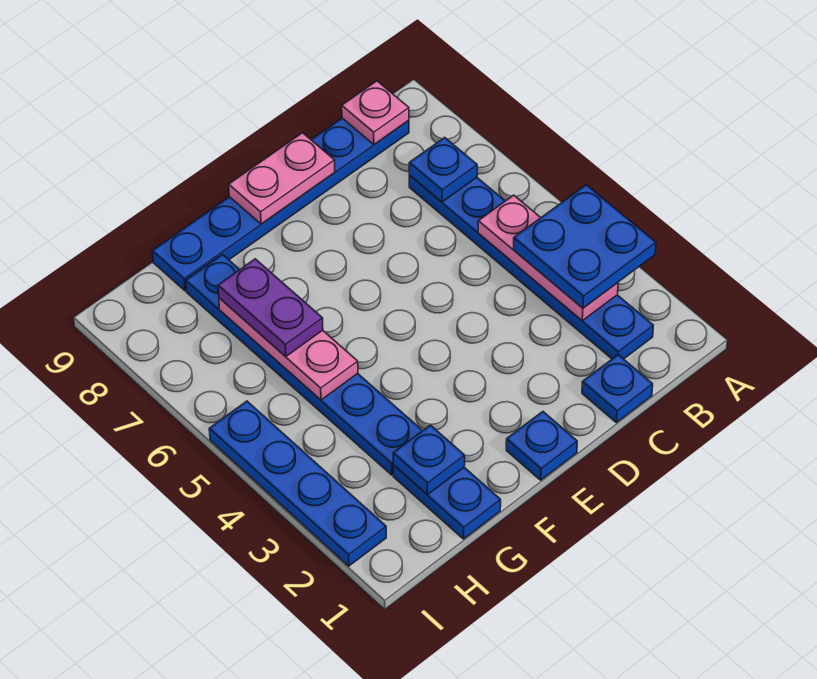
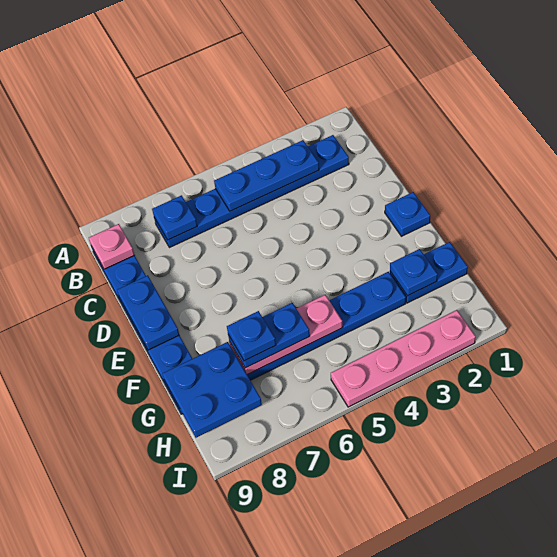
blue plate A3:B4 level 3 -> blue plate G8:H9 level 2
pink plate B3:B5 level 2 -> blue plate B3:B5 level 2
blue plate C1 level 1 -> blue plate G7 level 4
pink plate D9:E9 level 2 -> blue plate D9:E9 level 2
purple plate G6:G7 level 3 -> blue plate G6:G7 level 3
blue plate I2:I5 level 1 -> pink plate I2:I5 level 1

